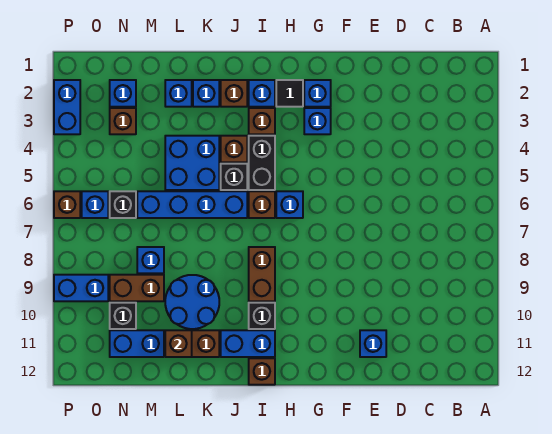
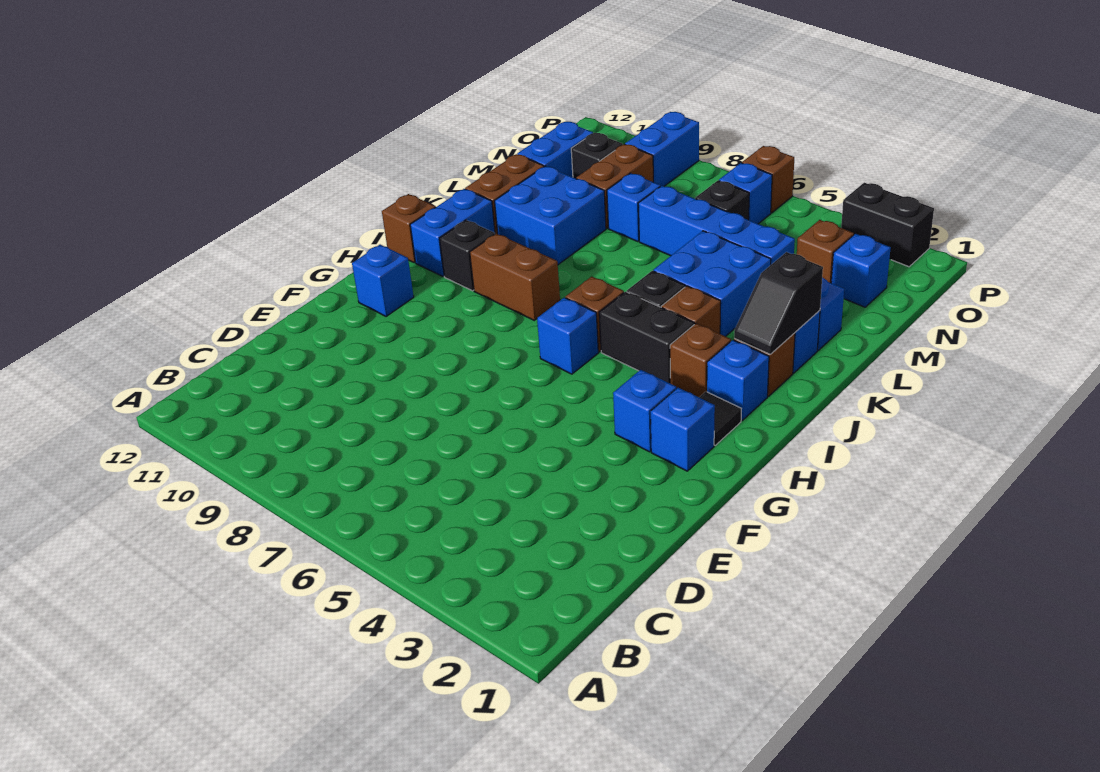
blue brick E11 level 1 -> blue brick G11 level 1
none -> black slope J2:K2 level 2 top K
blue brick J6:M6 level 1 -> blue brick M4:M7 level 1
blue round brick K9:L10 level 1 -> blue brick K9:L10 level 1
brown brick L11 level 2 -> none
blue brick P2:P3 level 1 -> black brick P2:P3 level 1

